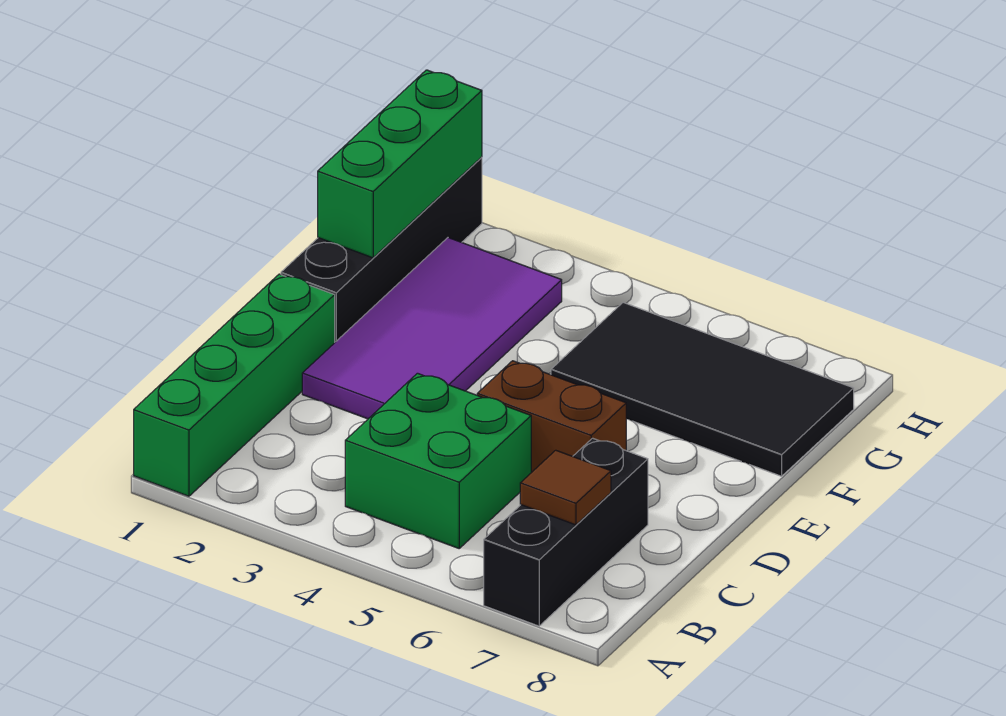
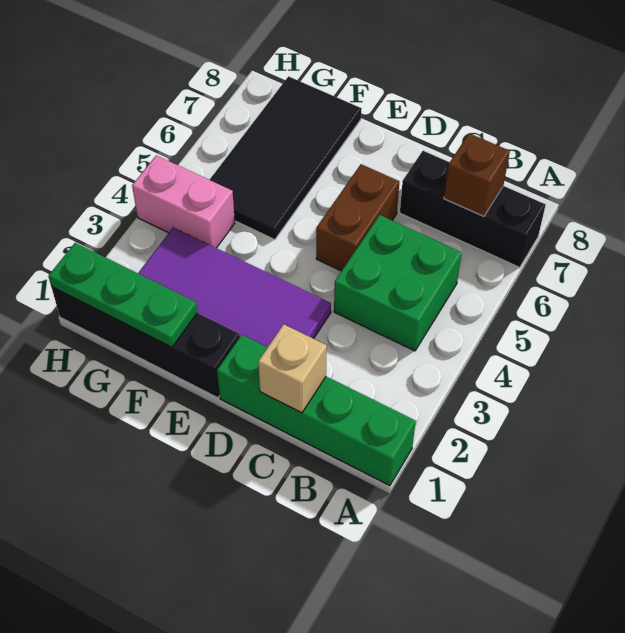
brown tile B7 level 2 -> brown brick B7 level 2
none -> tan brick C1 level 2
green brick F1:H1 level 2 -> green plate F1:H1 level 2
none -> pink brick G4:H4 level 1

